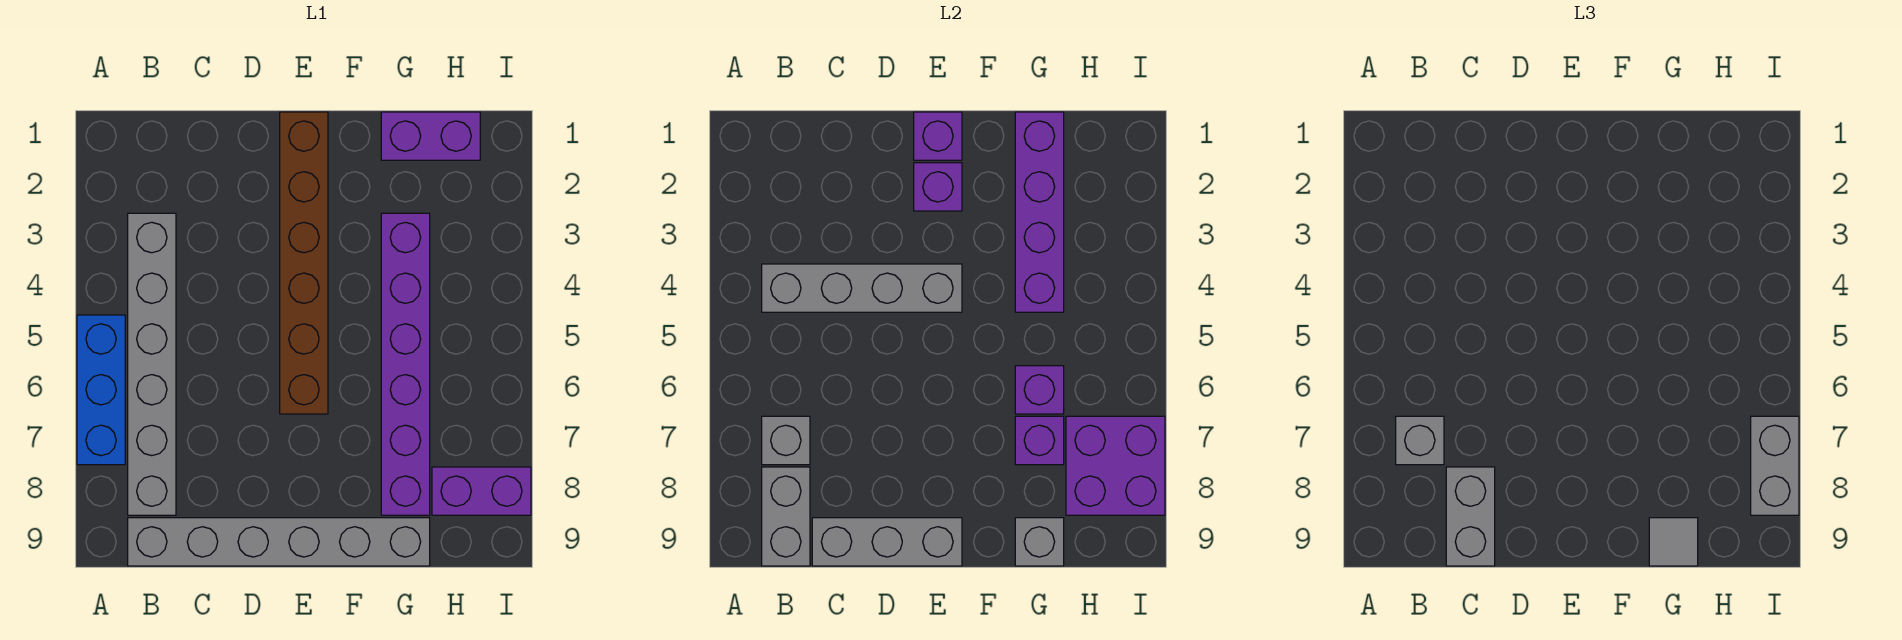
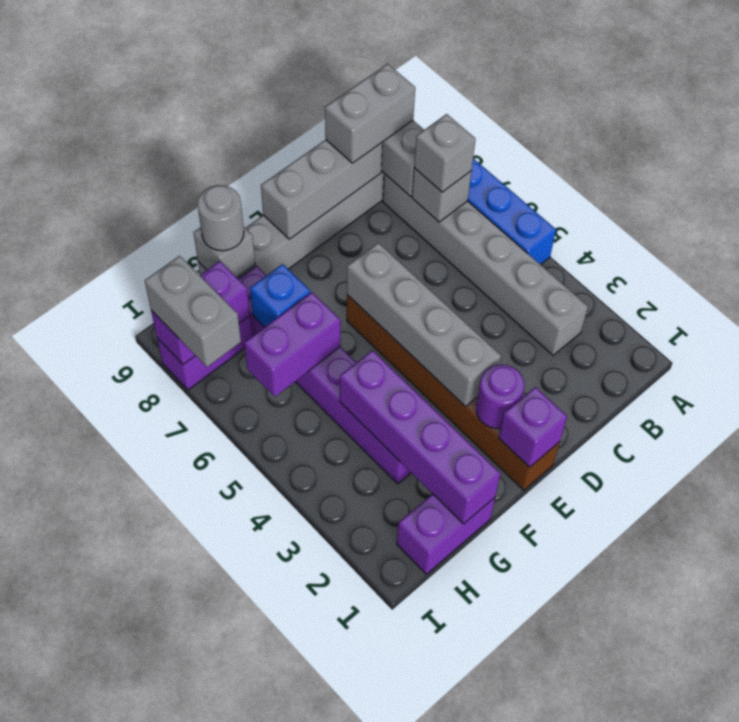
grey brick B4:E4 level 2 -> grey brick E3:E6 level 2
grey brick C8:C9 level 3 -> grey brick B9:C9 level 3
purple brick E2 level 2 -> purple round brick E2 level 2
purple brick G6 level 2 -> purple brick G6:H6 level 2
purple brick G7 level 2 -> blue brick G7 level 2
grey tile G9 level 3 -> grey round brick G9 level 3
purple brick H7:I8 level 2 -> purple brick H8:I8 level 2

